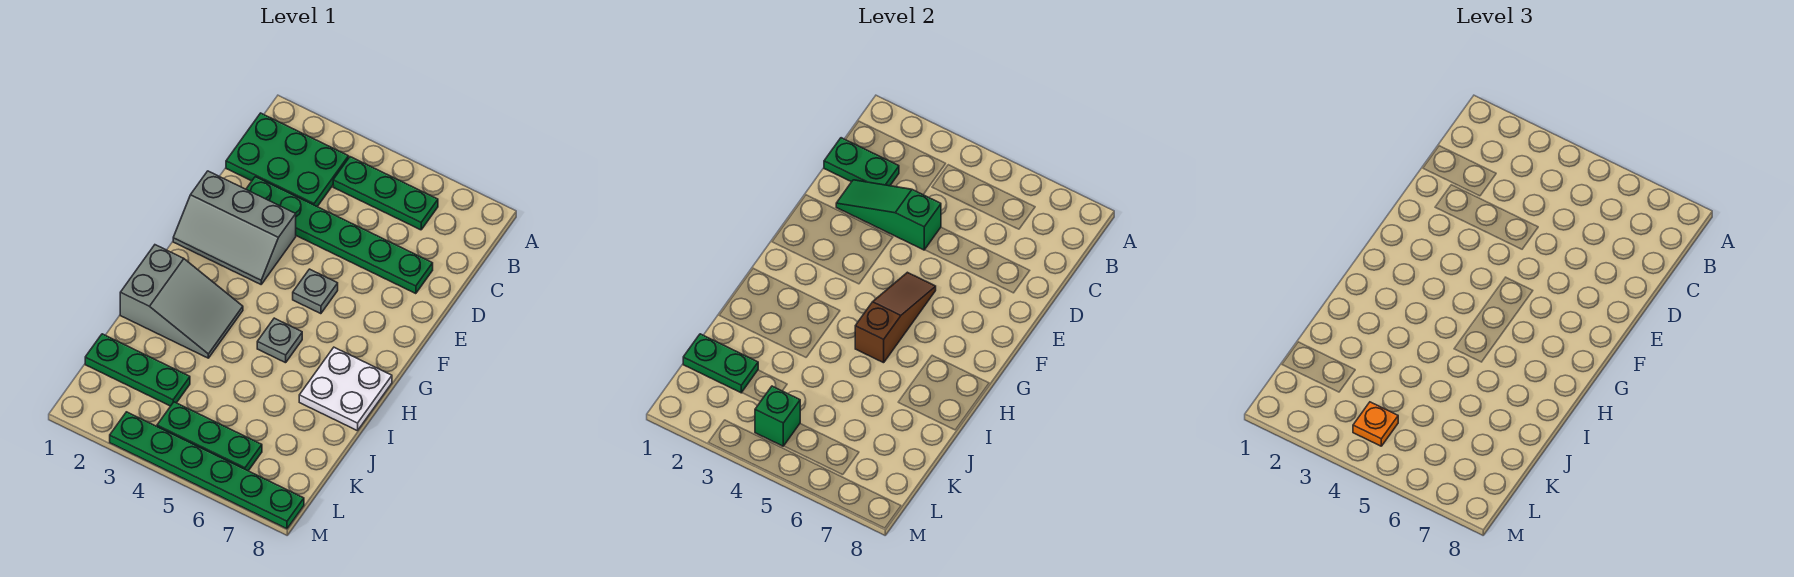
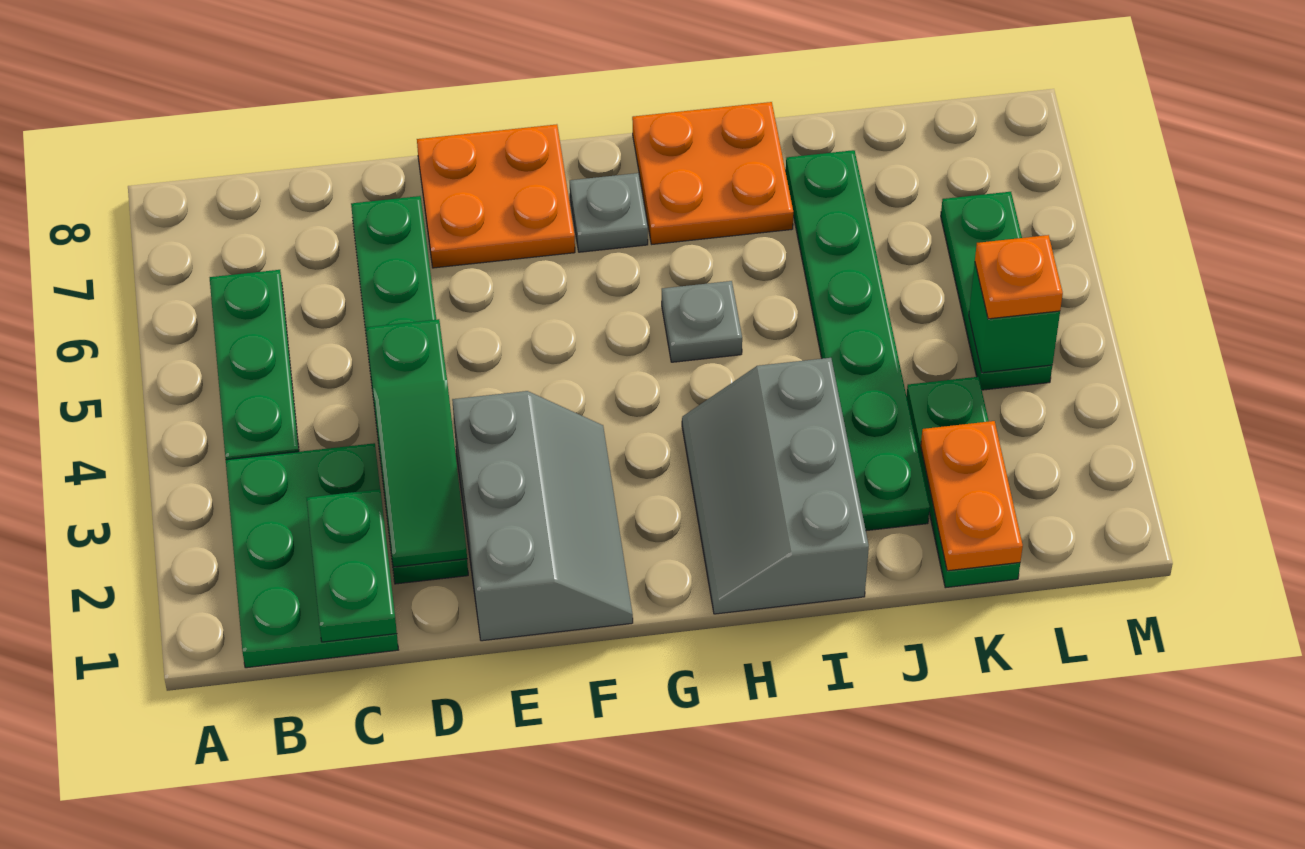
none -> orange plate E7:F8 level 1
grey plate F5 level 1 -> grey plate G7 level 1
brown slope F5:H5 level 2 top H -> none
grey slope H1:I3 level 1 top 1 -> grey slope H1:I3 level 1 top I
white plate H7:I8 level 1 -> orange plate H7:I8 level 1
green plate K1:K2 level 2 -> orange plate K1:K2 level 2
green plate M3:M8 level 1 -> green plate J2:J7 level 1

